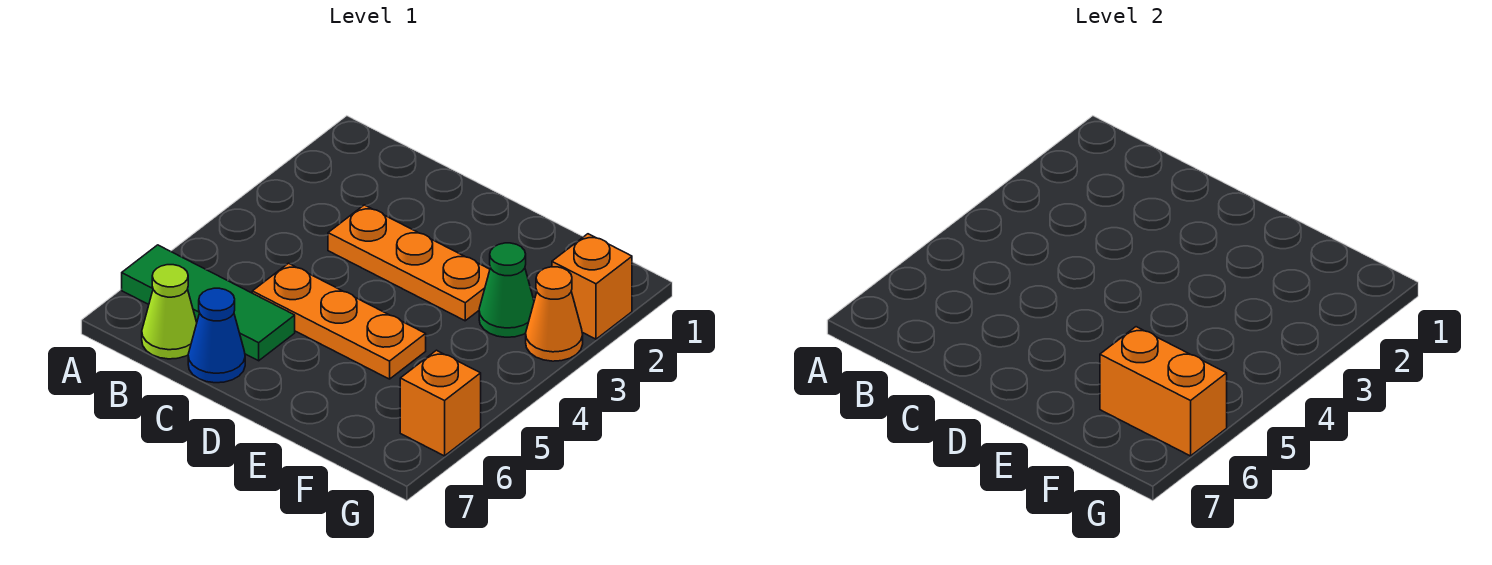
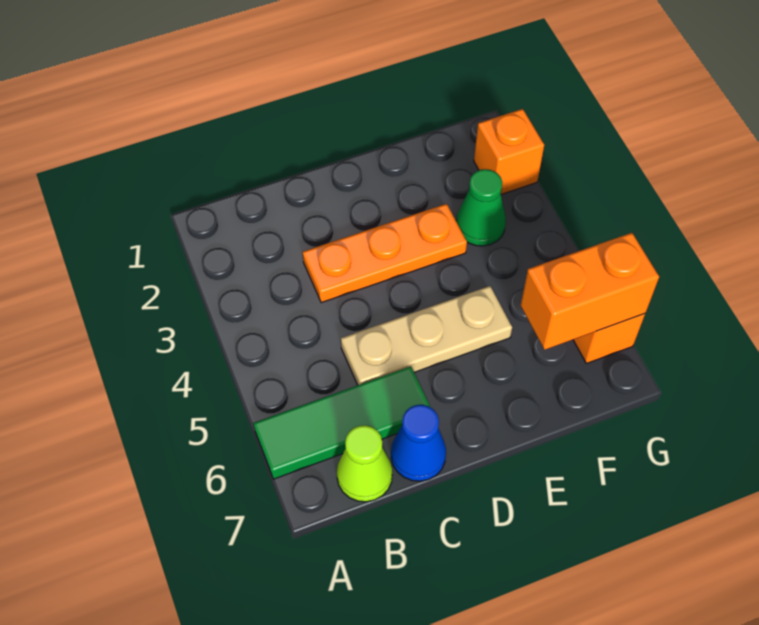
orange plate C5:E5 level 1 -> tan plate C5:E5 level 1
orange cone G3 level 1 -> none

